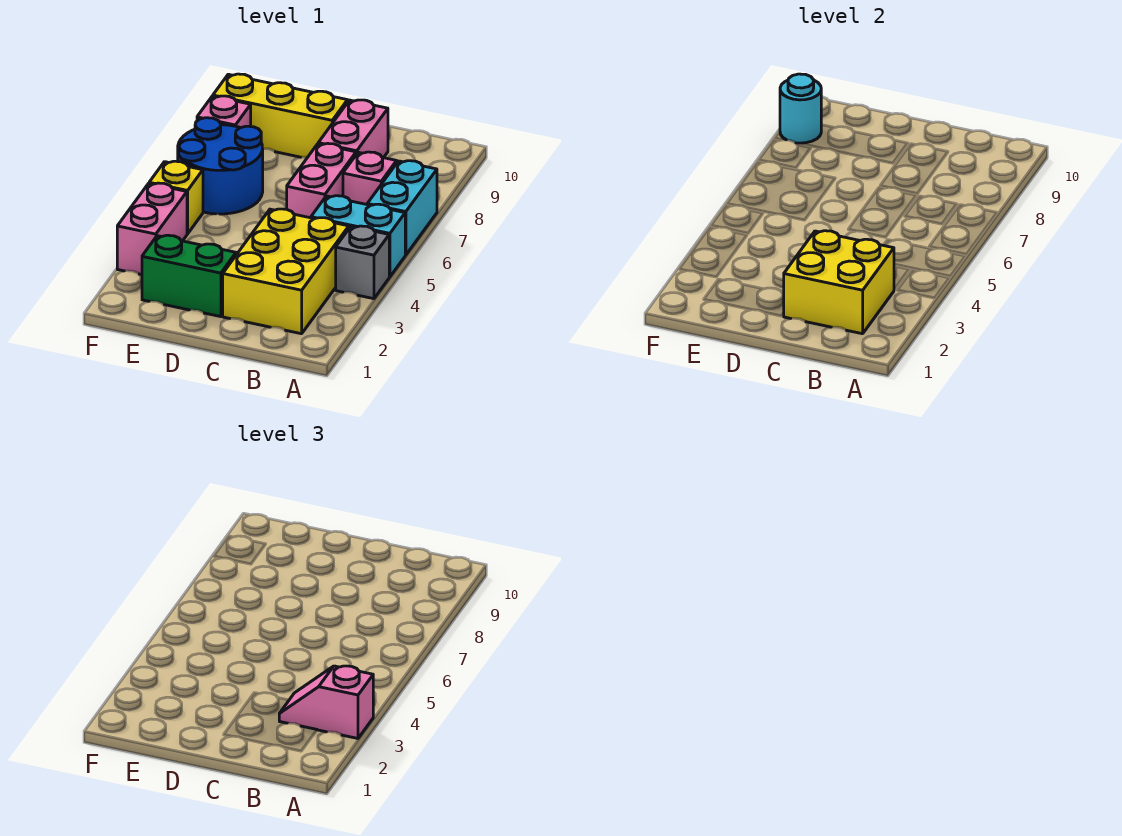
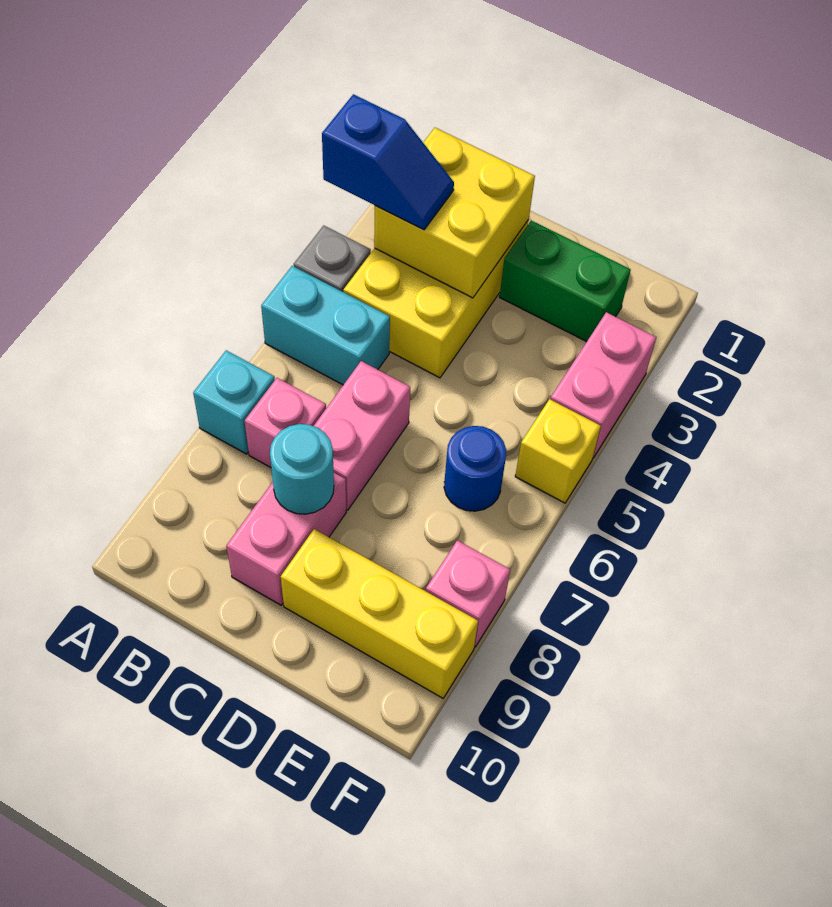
pink slope A3:B3 level 3 top A -> blue slope A3:B3 level 3 top A
cyan brick A6:A7 level 1 -> cyan brick A7 level 1
blue round brick E6:F7 level 1 -> blue round brick E6 level 1
cyan round brick F9 level 2 -> cyan round brick C8 level 2

